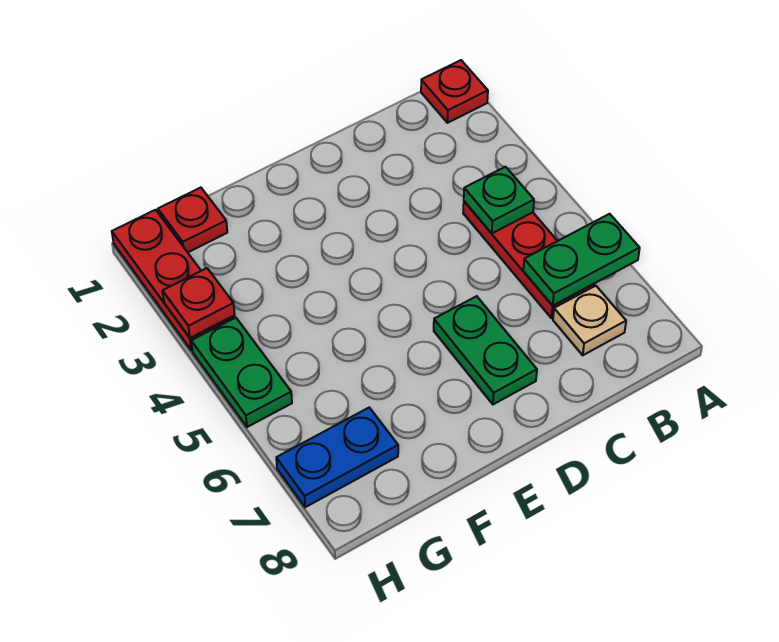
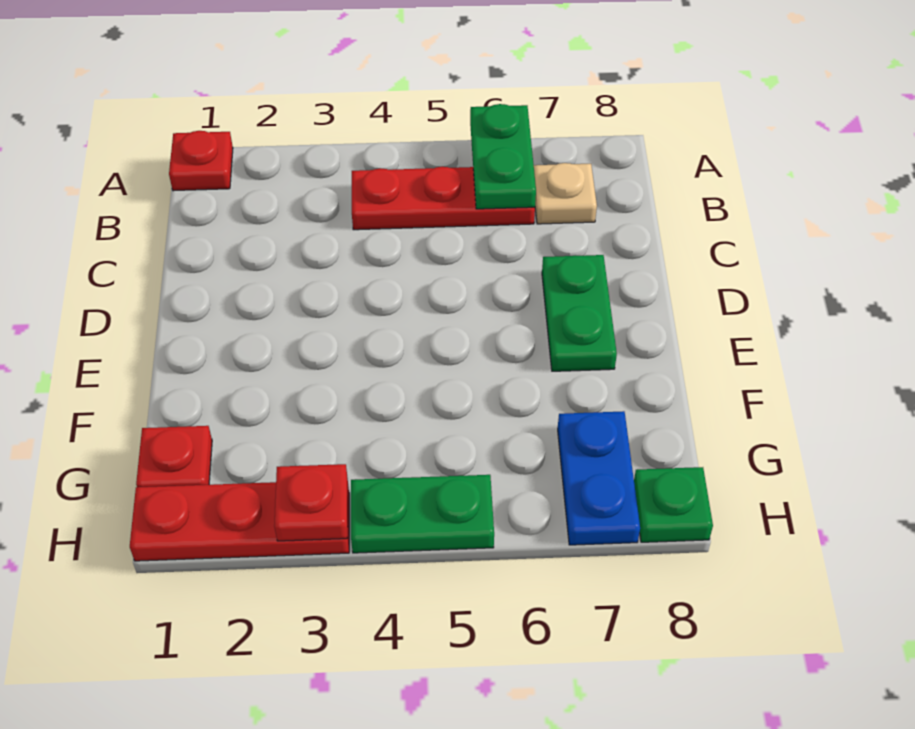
green plate B4 level 2 -> green plate H8 level 1
green plate D6:D7 level 1 -> green plate D7:E7 level 1

